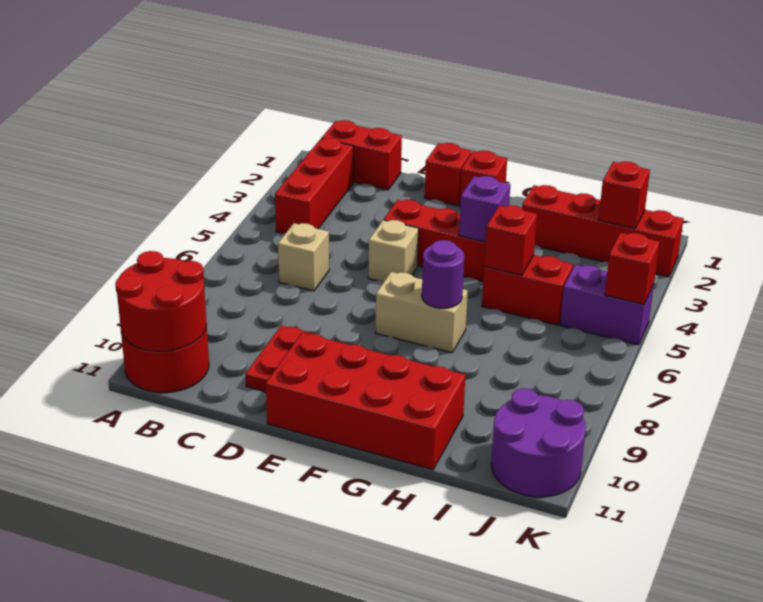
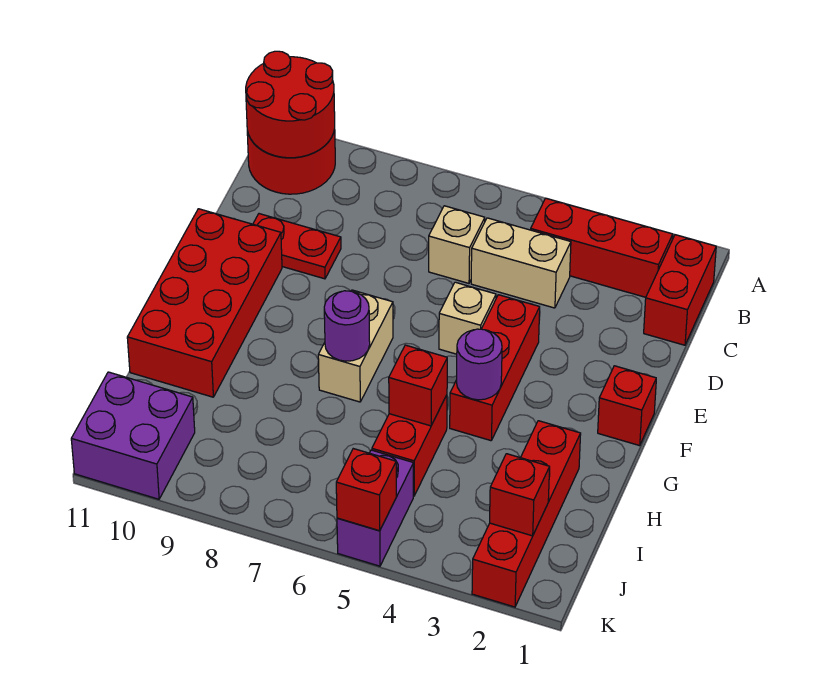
none -> tan brick C4:C5 level 1
red brick E1 level 1 -> none
purple brick G4 level 2 -> purple round brick G4 level 2
purple round brick J10:K11 level 1 -> purple brick J10:K11 level 1

